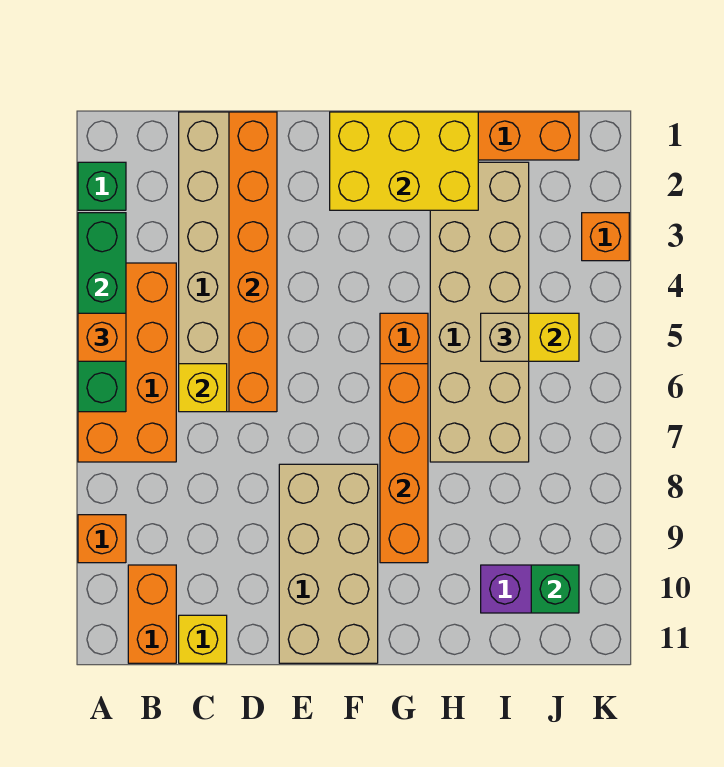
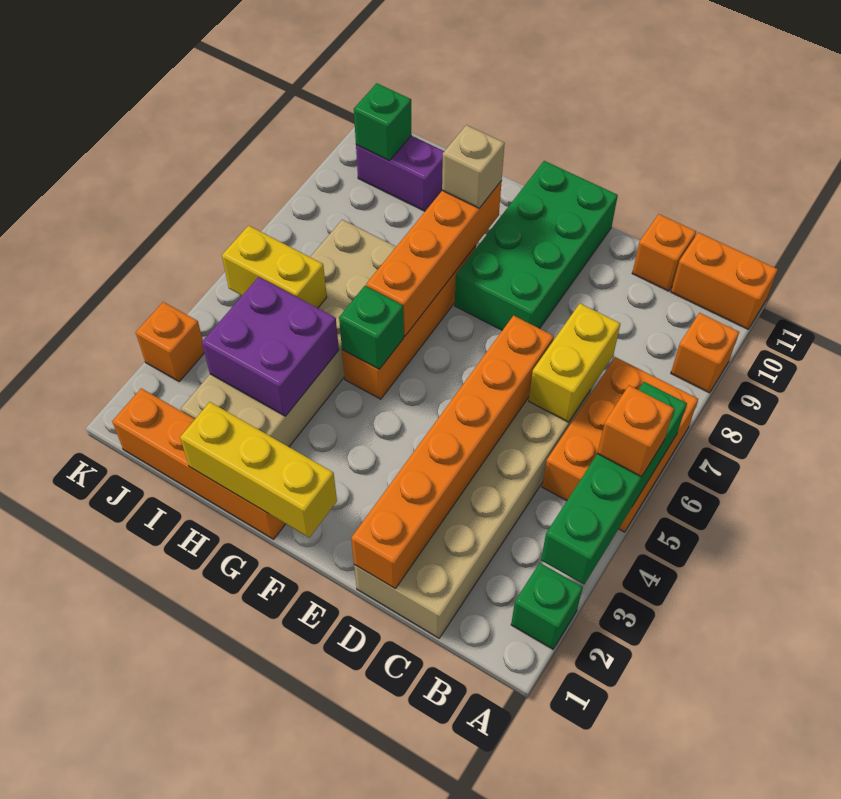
orange brick A4:B7 level 1 -> orange brick A5:B7 level 1
orange brick B10:B11 level 1 -> orange brick A11:B11 level 1
yellow brick C6 level 2 -> yellow brick C6:C7 level 2
yellow brick C11 level 1 -> orange brick C11 level 1
tan brick E8:F11 level 1 -> green brick E8:F11 level 1
yellow brick F1:H2 level 2 -> yellow brick F1:H1 level 2
none -> green brick G5 level 2
none -> purple brick H3:I4 level 2
tan brick I5 level 3 -> tan brick G9 level 3

